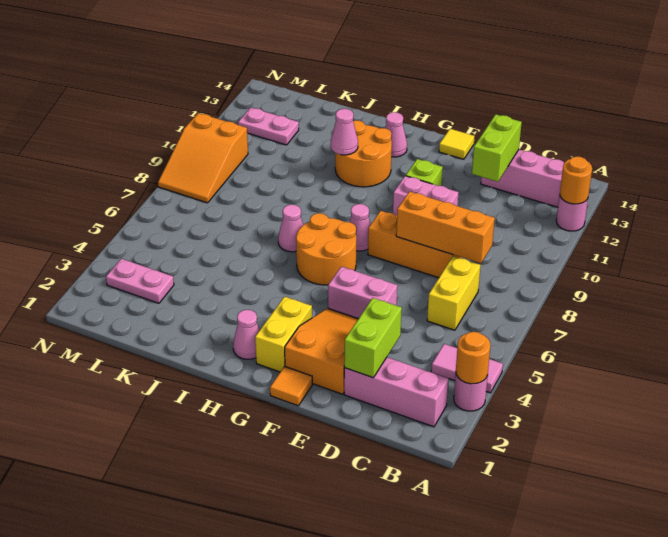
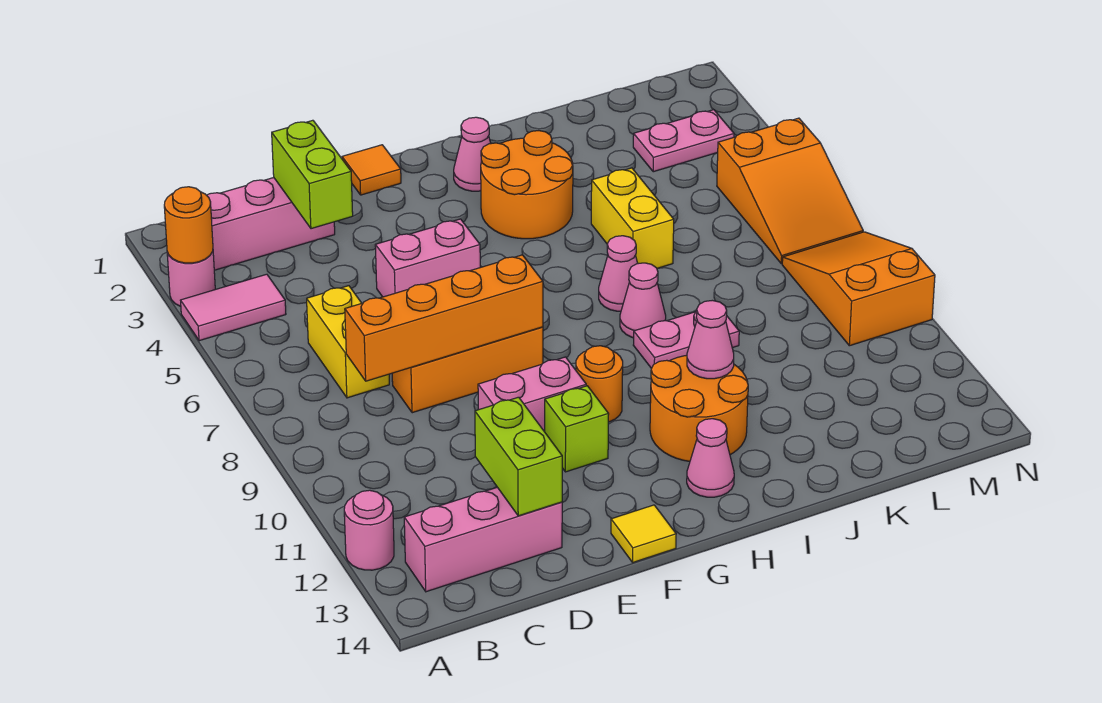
orange round brick A12 level 2 -> orange round brick G10 level 1
orange brick C8:E8 level 2 -> orange brick C8:F8 level 2
orange slope E2:F4 level 1 top 2 -> orange slope M5:N7 level 1 top 5
yellow brick G2:G3 level 1 -> yellow brick J5:J6 level 1
orange round brick G6:H7 level 1 -> orange round brick H3:I4 level 1
pink cone G8 level 1 -> pink cone I8 level 1
pink plate L12:M12 level 1 -> pink plate I9:J9 level 1

